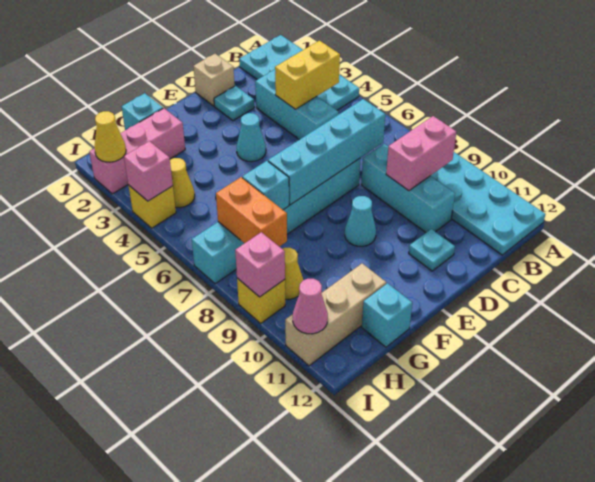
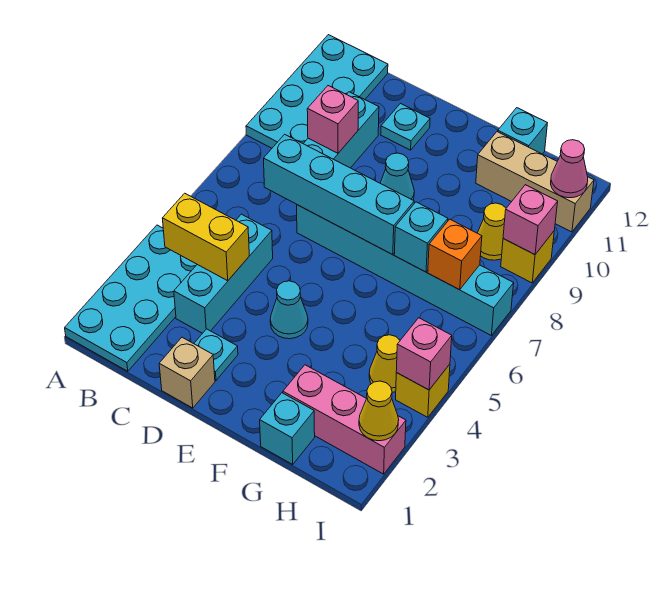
pink brick B9:C9 level 2 -> pink brick C9 level 2
orange brick H7:H8 level 2 -> orange brick H7 level 2

